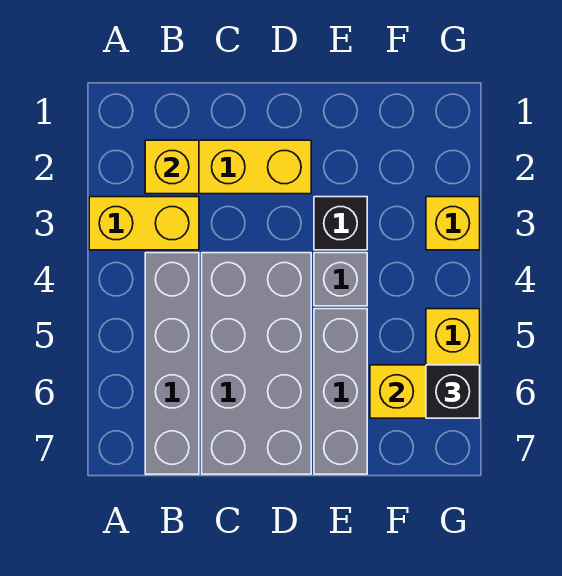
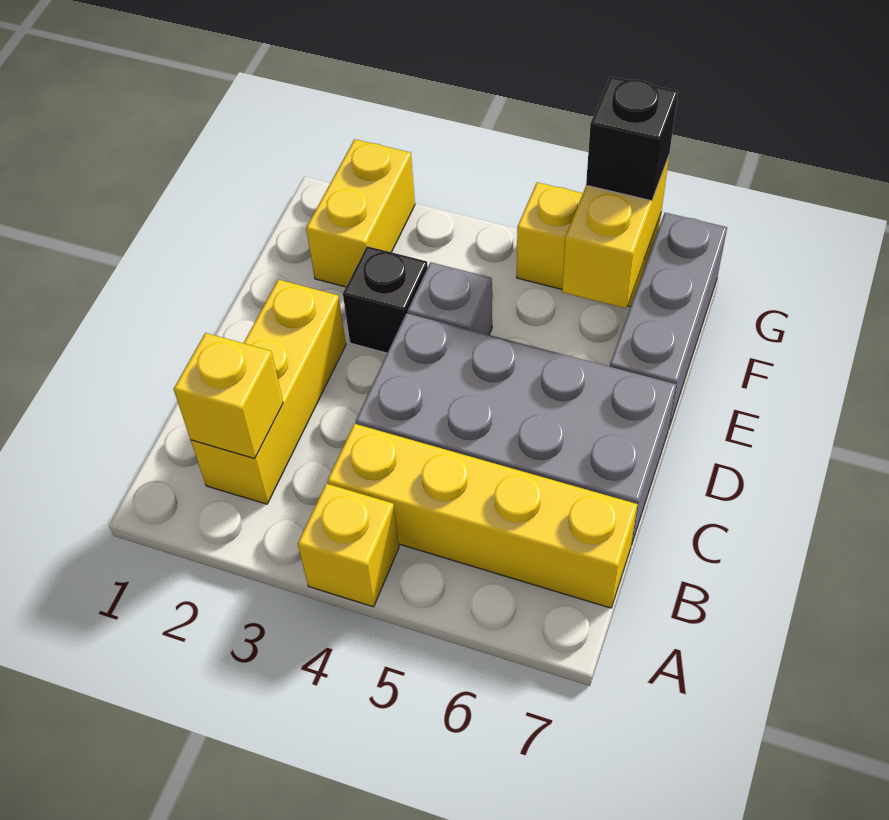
yellow brick A3:B3 level 1 -> yellow brick F2:G2 level 1
grey brick B4:B7 level 1 -> yellow brick B4:B7 level 1
grey brick E5:E7 level 1 -> grey brick E7:G7 level 1
yellow brick G3 level 1 -> yellow brick A4 level 1

